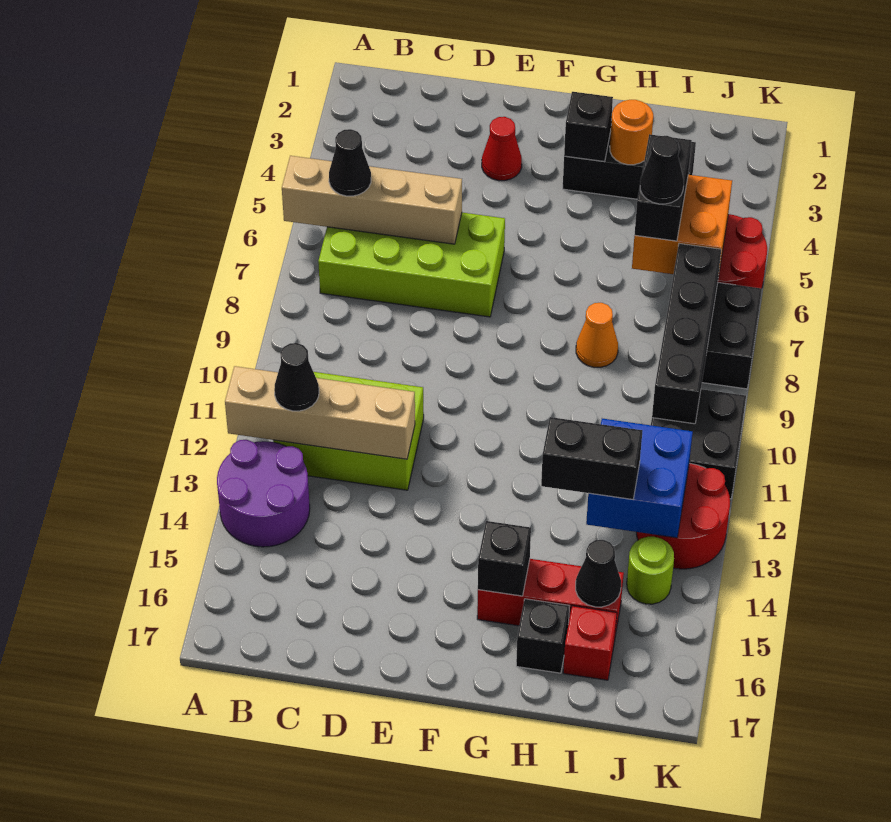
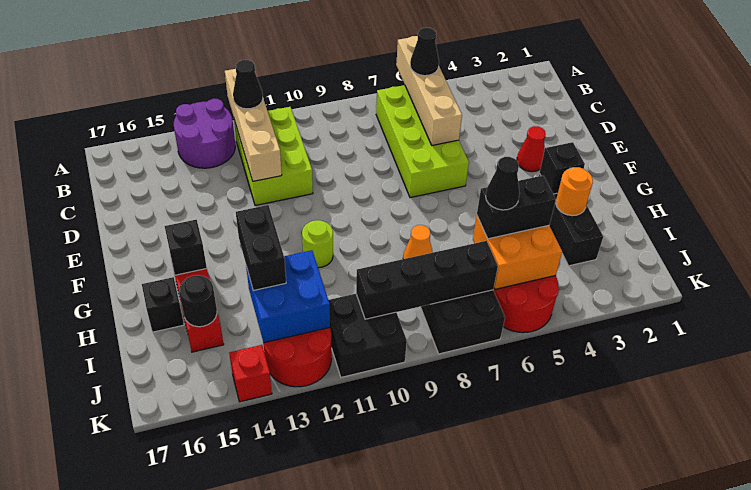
black cone I15 level 2 -> black round brick I15 level 2
red brick I16 level 1 -> red brick K14 level 1
lime round brick J14 level 1 -> lime round brick G11 level 1

